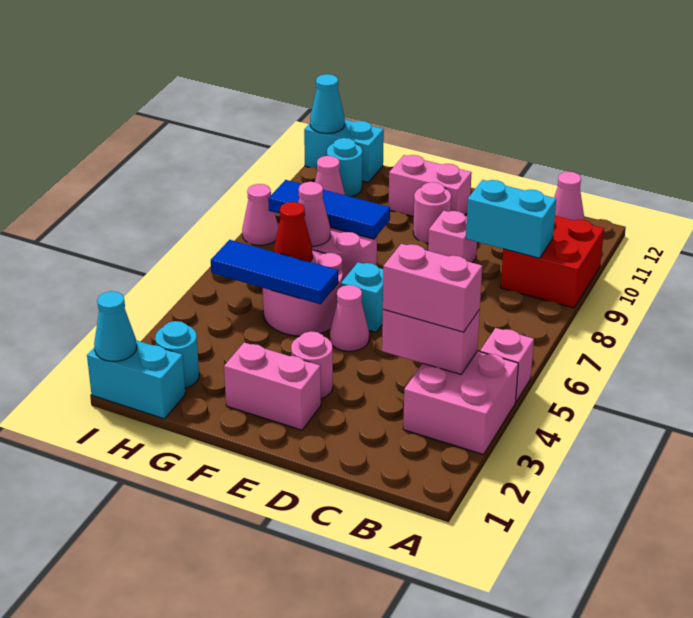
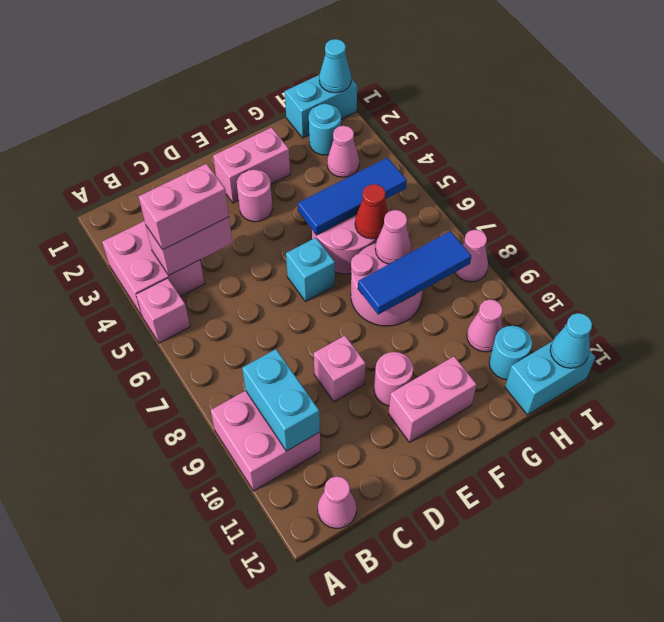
red brick A9:B10 level 1 -> pink brick A9:B10 level 1
cyan brick B9:C9 level 2 -> cyan brick B9:B10 level 2
pink cone E5 level 1 -> pink cone H3 level 1

